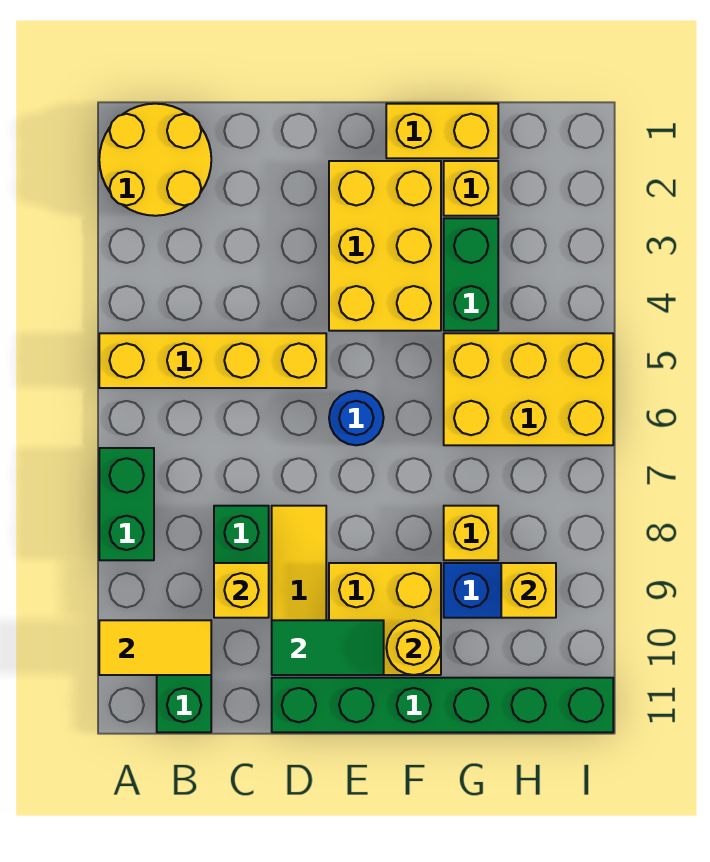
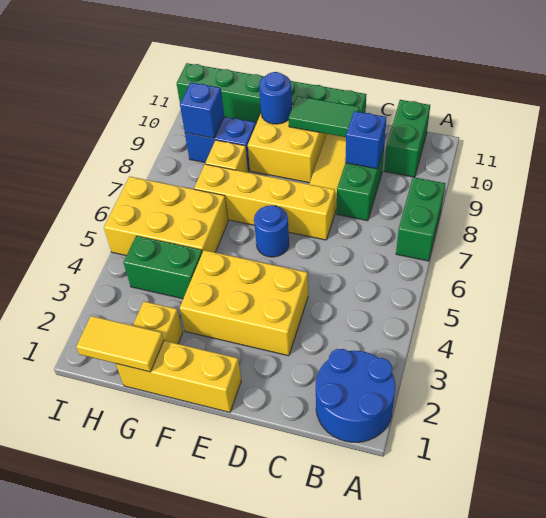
yellow round brick A1:B2 level 1 -> blue round brick A1:B2 level 1
yellow brick A5:D5 level 1 -> yellow brick D7:G7 level 1
yellow tile A10:B10 level 2 -> yellow tile G1:H1 level 2
yellow brick C9 level 2 -> blue brick C9 level 2
yellow brick E2:F4 level 1 -> yellow brick D3:F4 level 1
yellow brick F1:G1 level 1 -> yellow brick E1:G1 level 1
yellow round brick F10 level 2 -> blue round brick F10 level 2
green brick G3:G4 level 1 -> green brick G4:H4 level 1
yellow brick H9 level 2 -> blue brick H9 level 2

